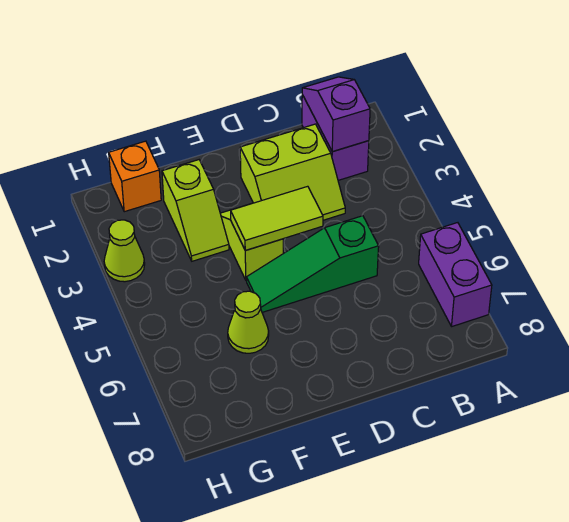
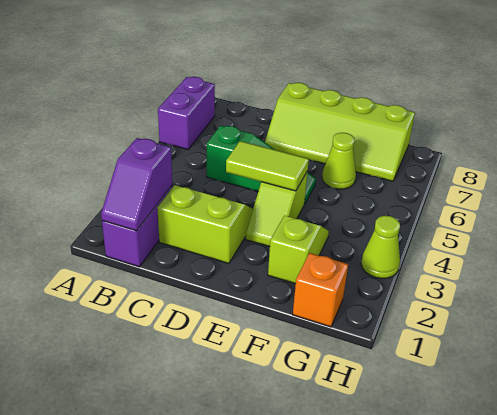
none -> lime slope D7:G8 level 1 top 8

